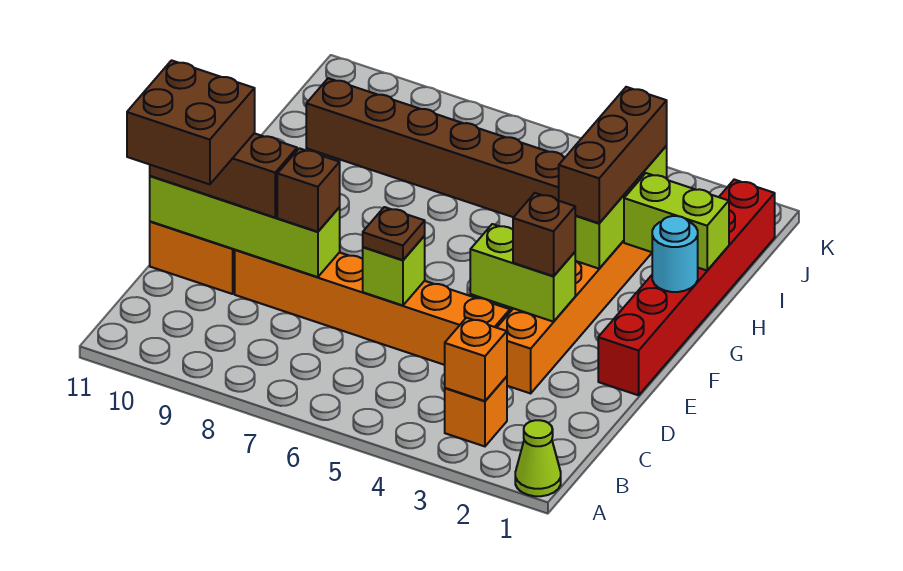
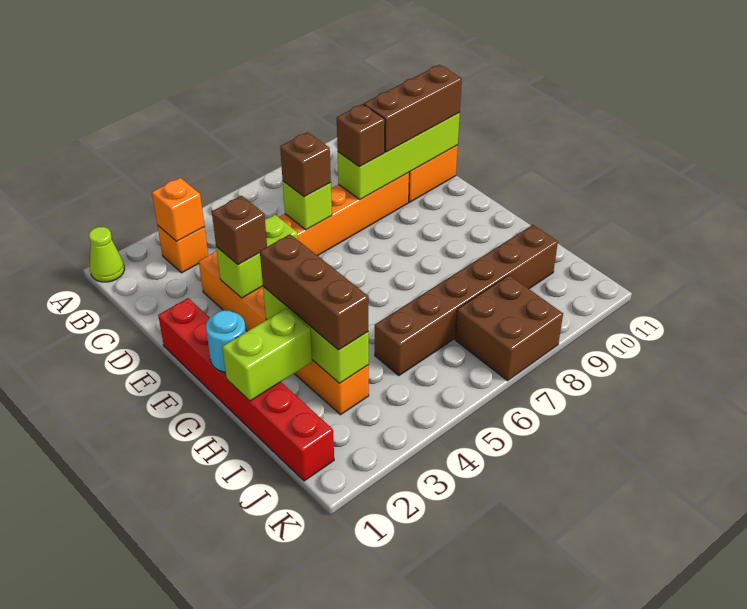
brown brick C10:D11 level 4 -> brown brick J7:K8 level 1
brown plate D6 level 3 -> brown brick D6 level 3

